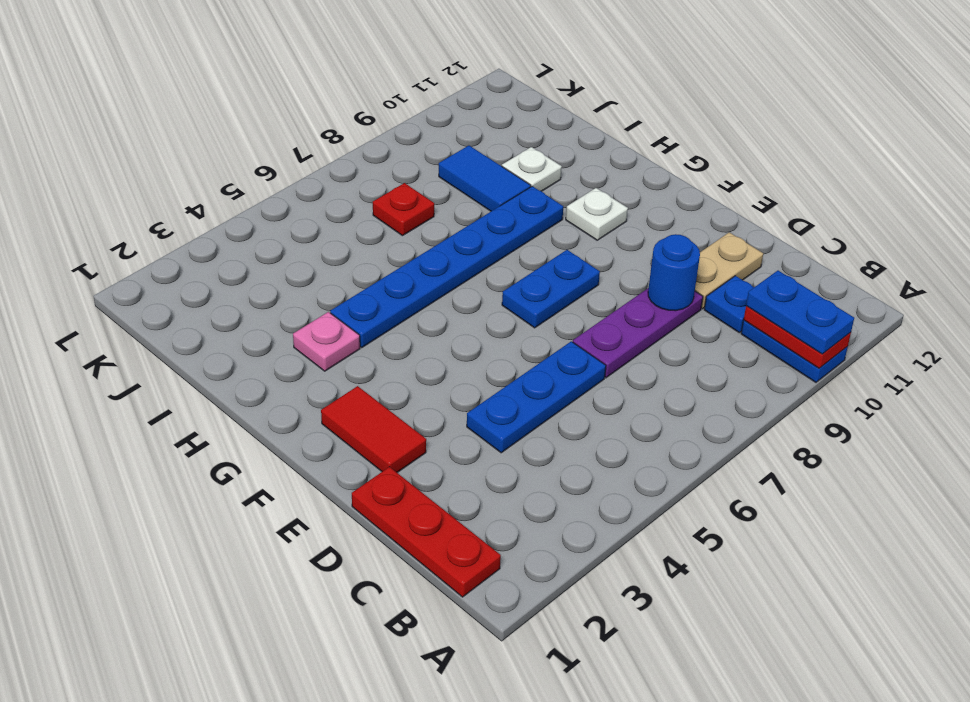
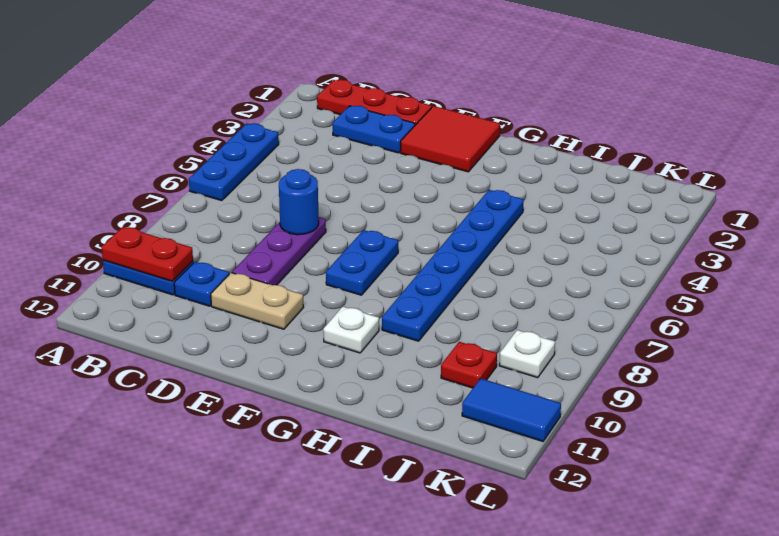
blue plate A10:B10 level 3 -> blue plate C2:D2 level 1
blue plate D4:D6 level 1 -> blue plate A4:A6 level 1
blue round brick D9 level 2 -> blue round brick D7 level 2
tan plate D10:D11 level 1 -> tan plate D10:E10 level 1
red tile E2:F2 level 1 -> red tile E1:F2 level 1
pink plate H3 level 1 -> none
blue tile I9:J9 level 1 -> blue tile K11:L11 level 1
white plate I10 level 1 -> white plate K9 level 1
red plate J7 level 1 -> red plate J10 level 1

